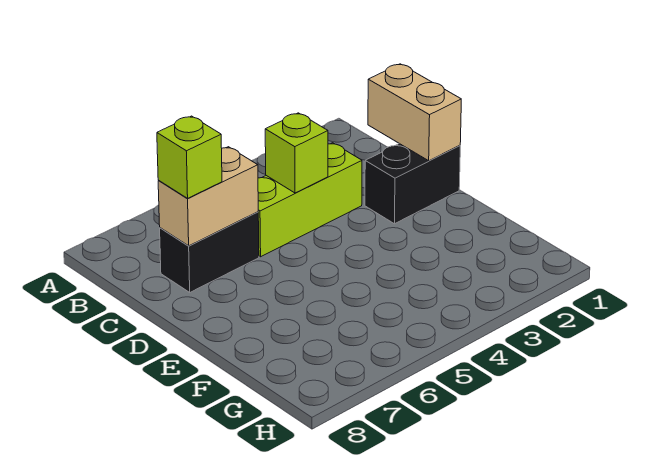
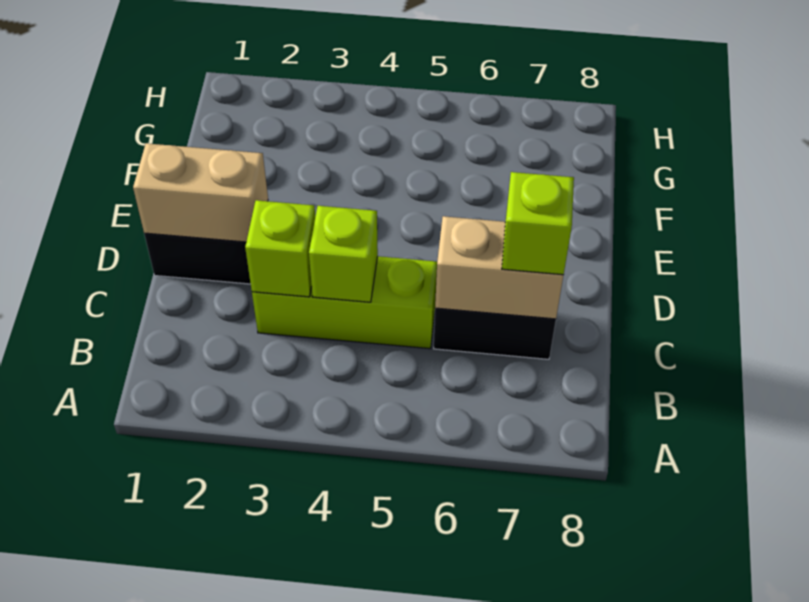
tan brick C1:D1 level 2 -> tan brick D1:D2 level 2
none -> lime brick C3 level 2

